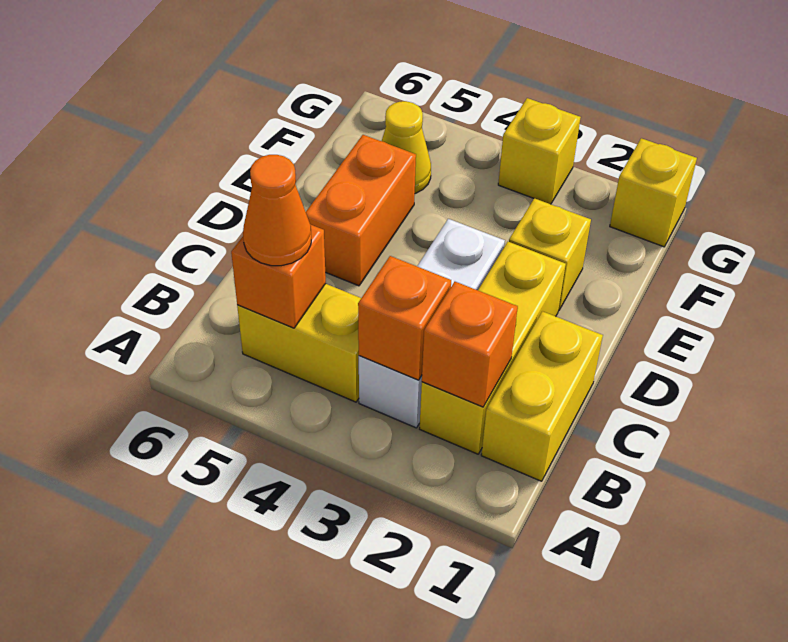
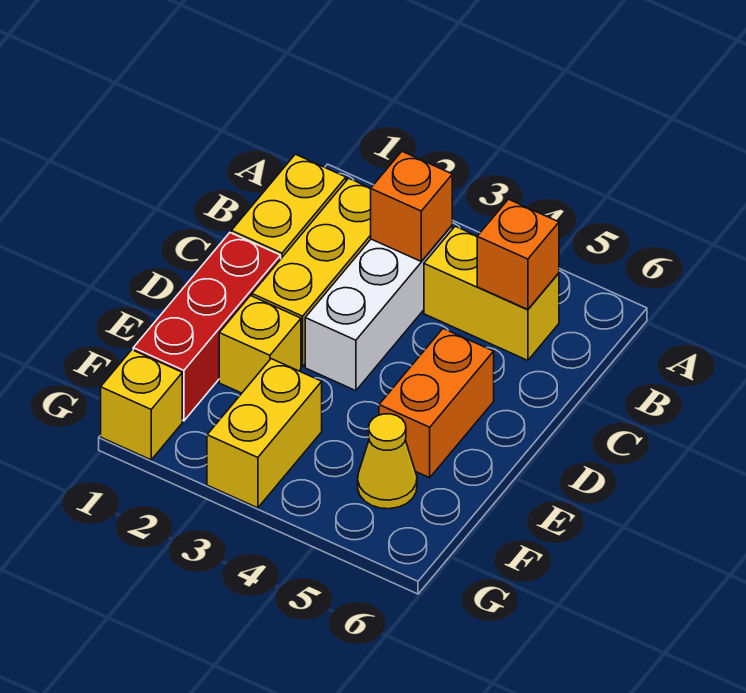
orange brick B2 level 2 -> none
orange cone B5 level 3 -> none
none -> red brick D1:F1 level 1
yellow brick G3 level 1 -> yellow brick F3:G3 level 1

